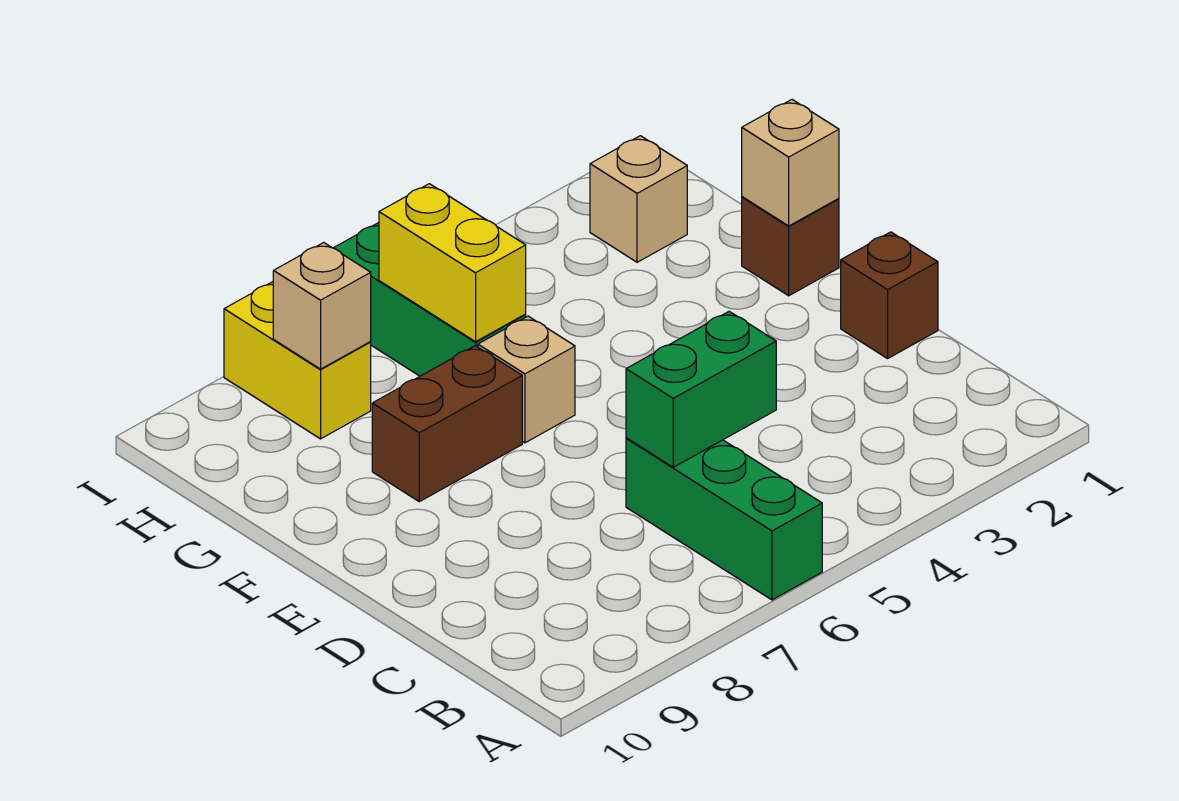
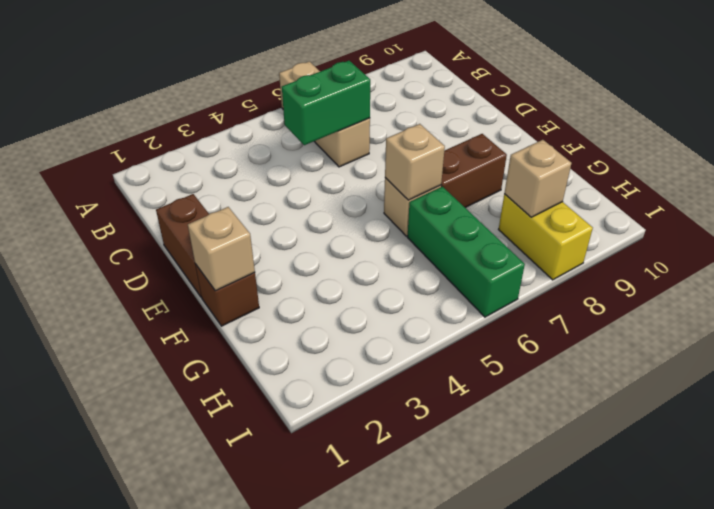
green brick A6:C6 level 1 -> tan brick A6:C6 level 1
brown brick D1 level 1 -> brown brick D1:E1 level 1
yellow brick G6:H6 level 2 -> none
tan brick H2 level 1 -> tan brick F6 level 2

